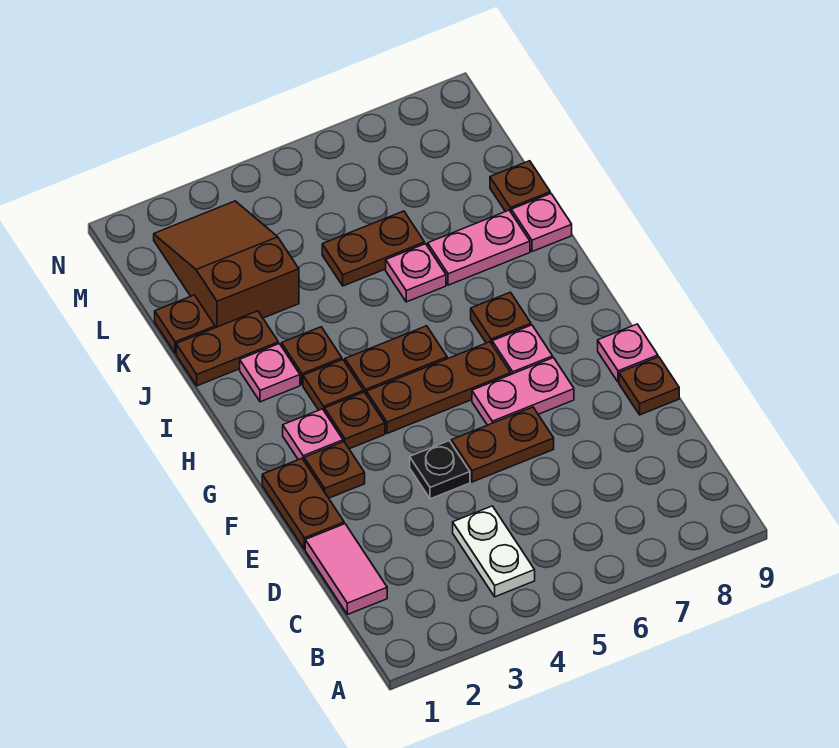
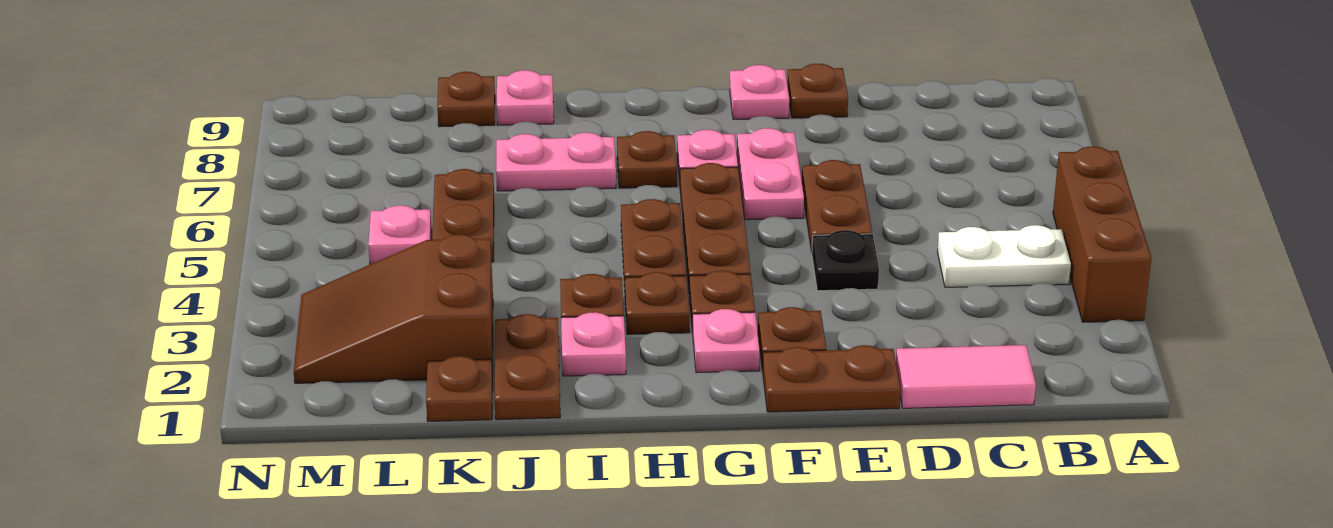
none -> brown brick A3:A5 level 1
pink plate J6 level 1 -> pink plate L5 level 1
pink plate J7:J8 level 1 -> pink plate I7:J7 level 1

